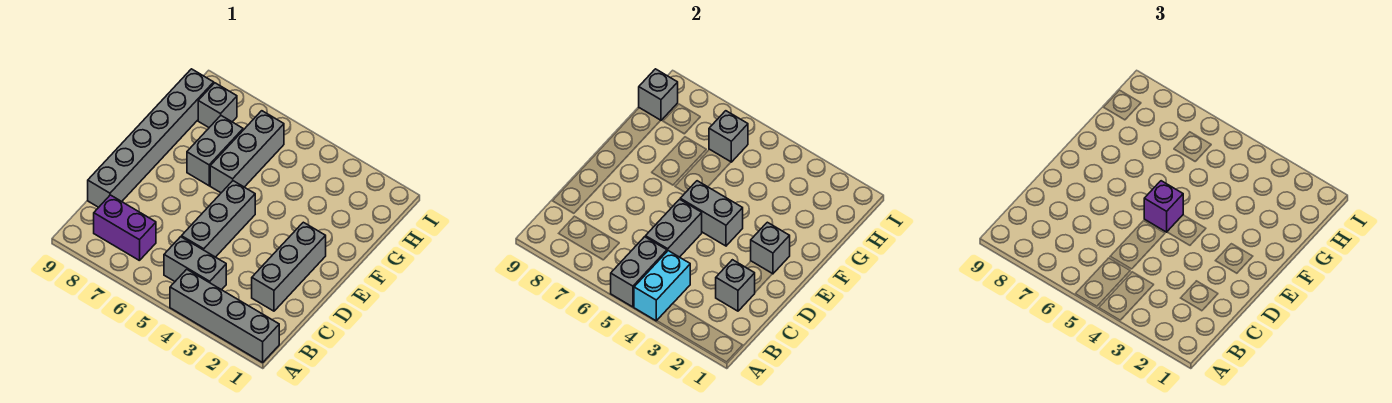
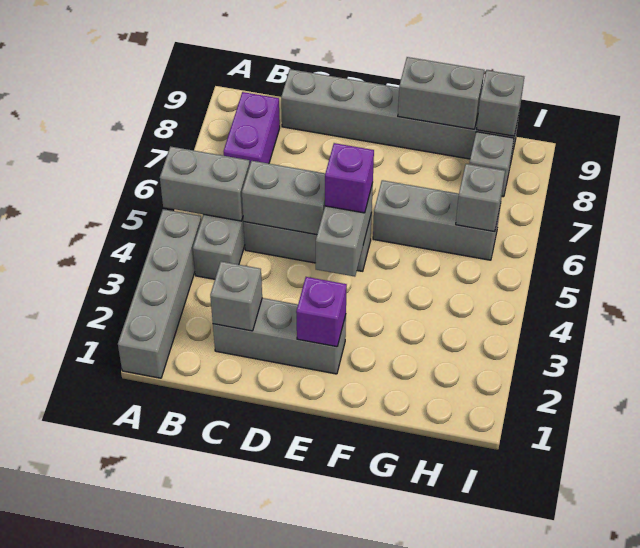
cyan brick A4:B4 level 2 -> none
grey brick E2 level 2 -> purple brick E2 level 2
grey brick F7:G7 level 1 -> grey brick F9:G9 level 2

